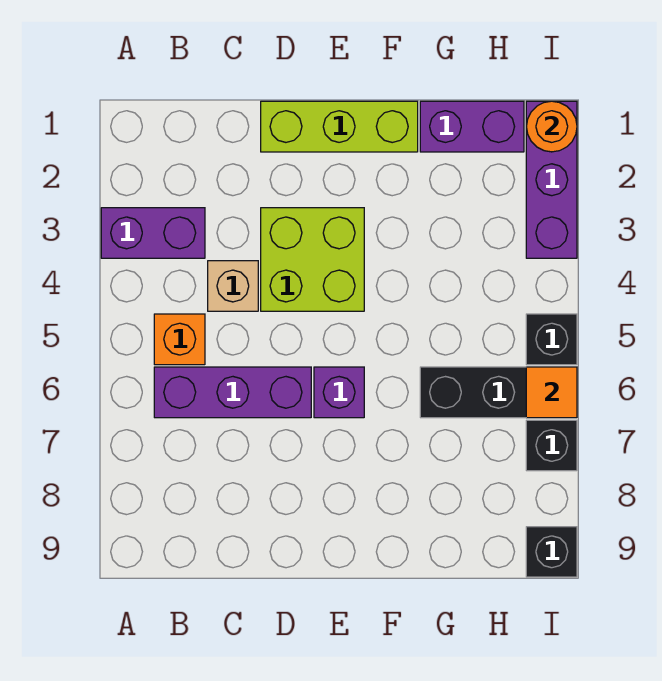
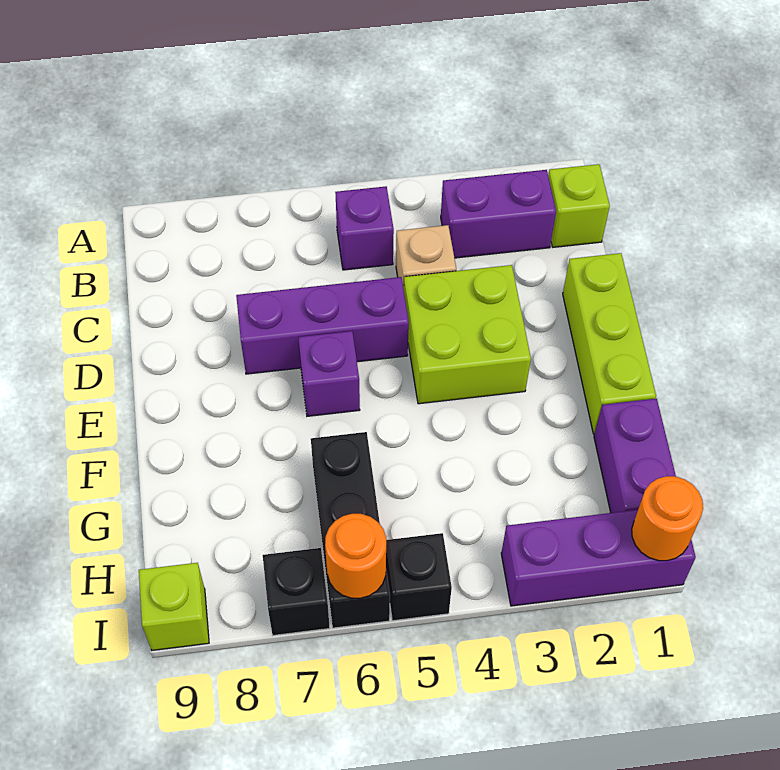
purple brick A3:B3 level 1 -> purple brick B2:B3 level 1
none -> lime brick B1 level 1
orange brick B5 level 1 -> purple brick B5 level 1
purple brick B6:D6 level 1 -> purple brick D5:D7 level 1
orange tile I6 level 2 -> orange round brick I6 level 2
black brick I9 level 1 -> lime brick I9 level 1

